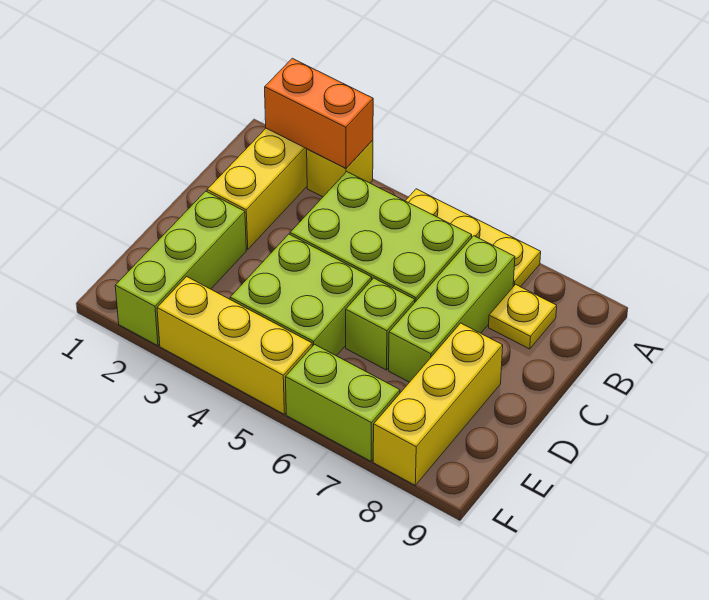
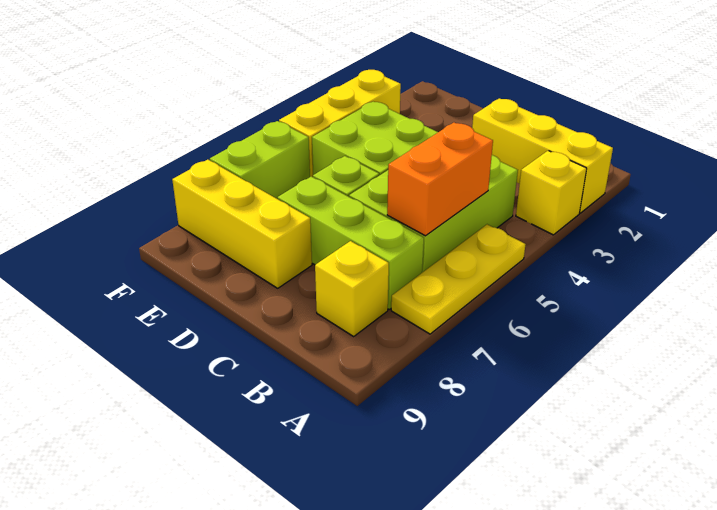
orange brick A2:A3 level 2 -> orange brick B5:B6 level 2
yellow plate B8 level 1 -> yellow brick B8 level 1
lime brick D2:F2 level 1 -> none

